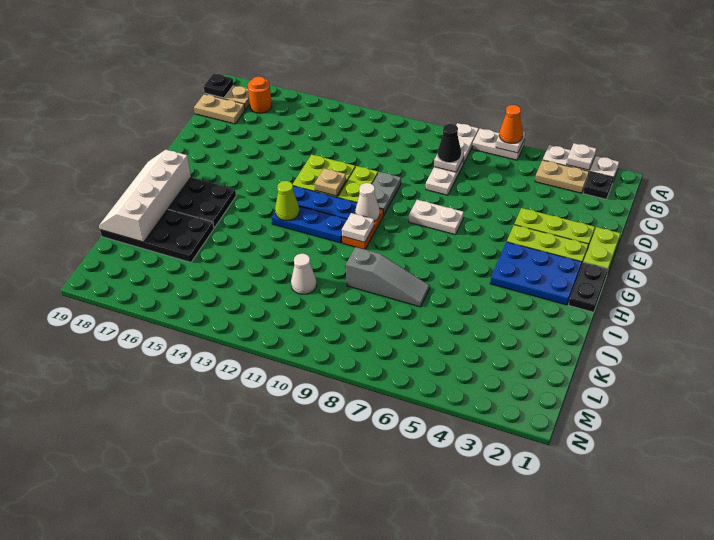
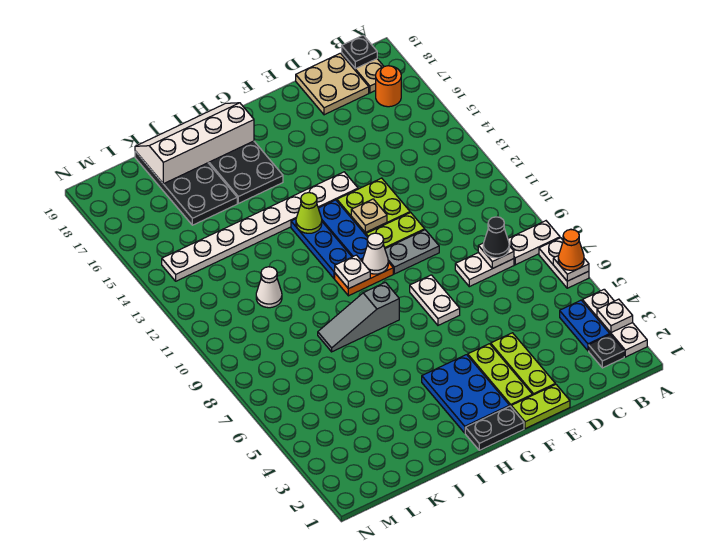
tan plate B3:B4 level 1 -> blue plate B3:B4 level 1
tan plate C18:C19 level 1 -> tan plate C18:D19 level 1
none -> white plate F14:M14 level 1
grey slope J7:J9 level 1 top 9 -> grey slope H8:J8 level 1 top H

